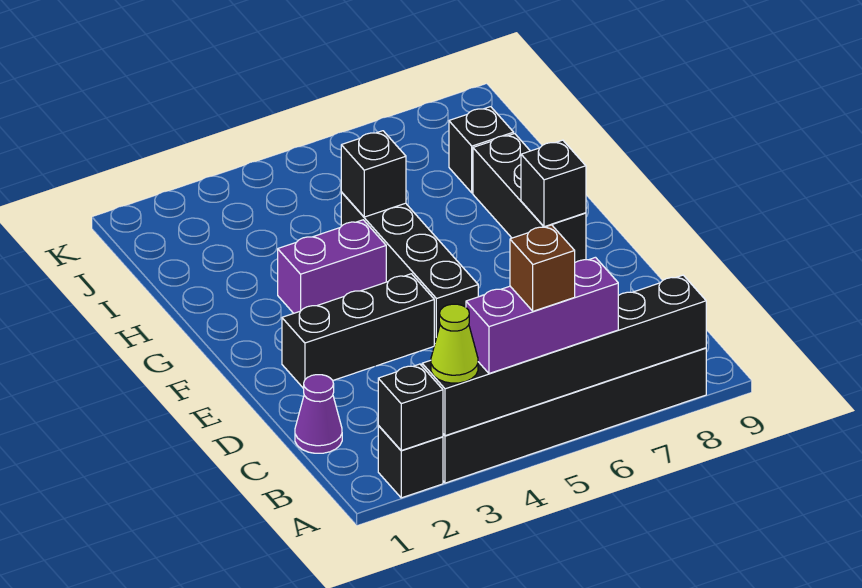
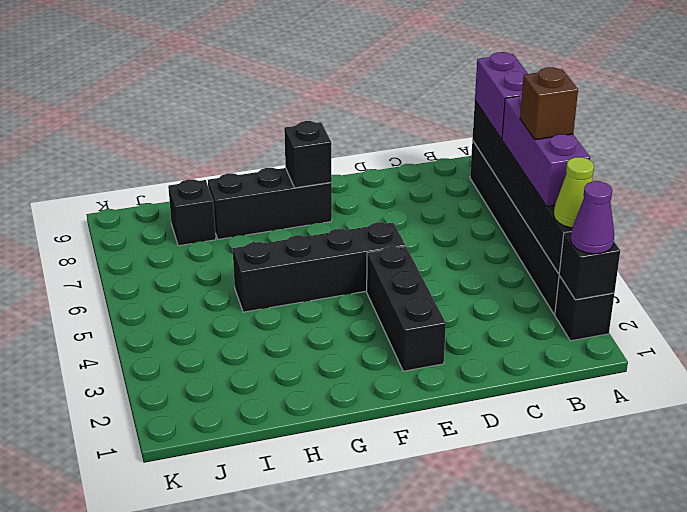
purple cone C1 level 1 -> purple cone A2 level 3
purple brick G3:G4 level 1 -> purple brick A7:A8 level 3
black brick H5 level 2 -> none

